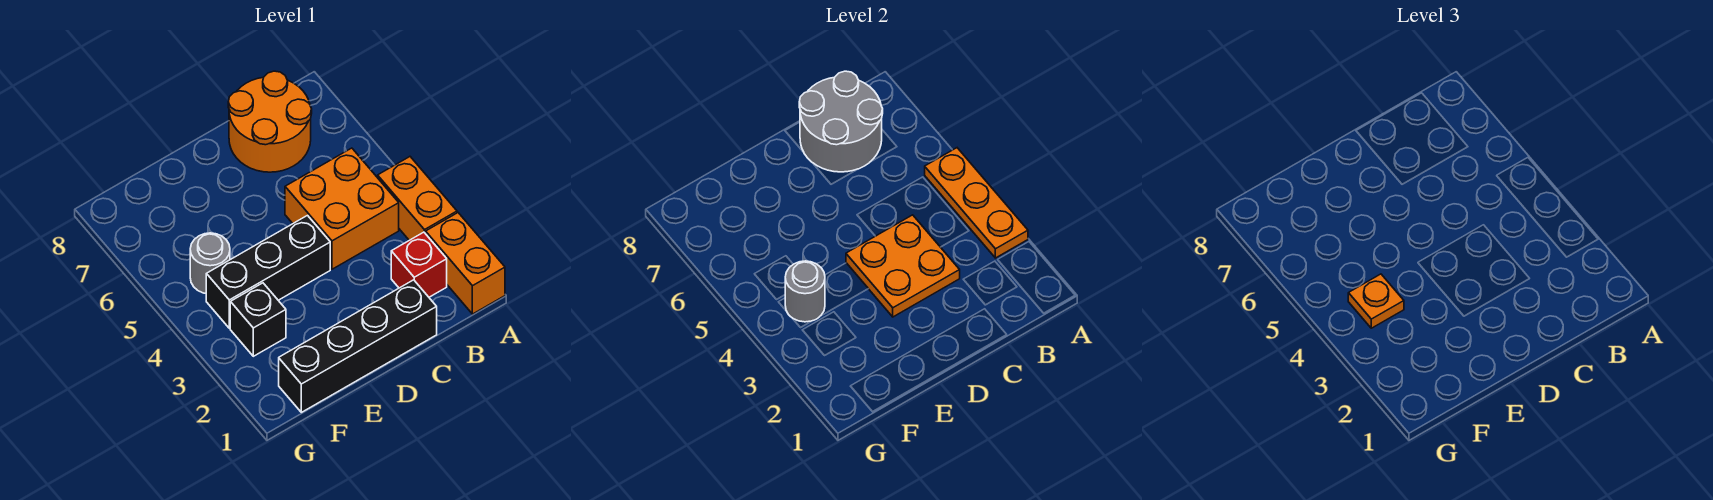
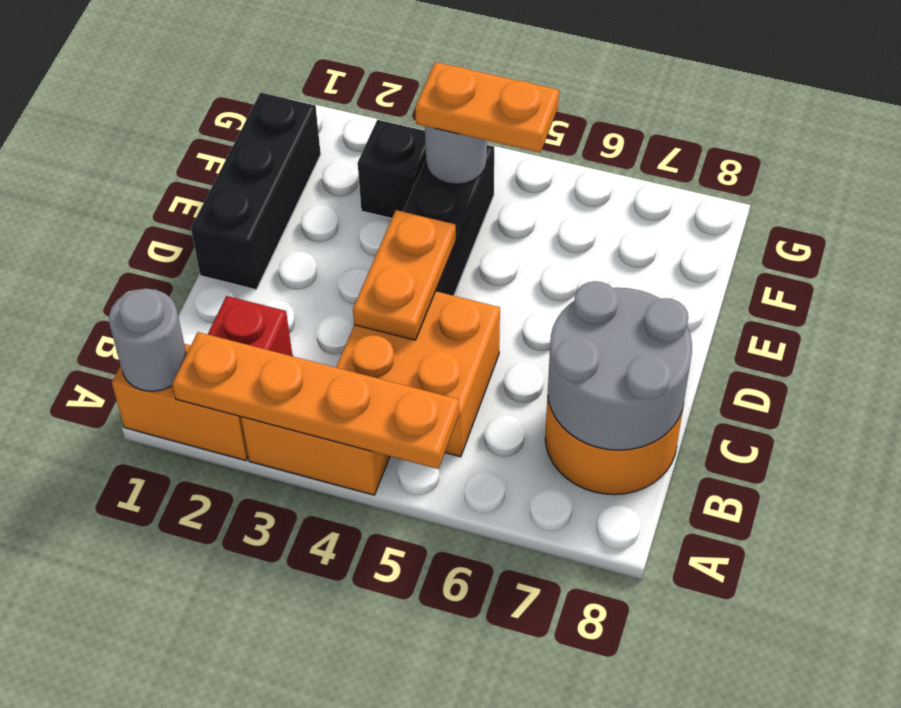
orange plate A3:A5 level 2 -> orange plate A2:A5 level 2
black brick C1:F1 level 1 -> black brick D1:F1 level 1
orange plate C3:D4 level 2 -> orange plate C4:D4 level 2
orange plate F4 level 3 -> orange plate F4:F5 level 3
grey round brick F5 level 1 -> grey round brick A1 level 2

